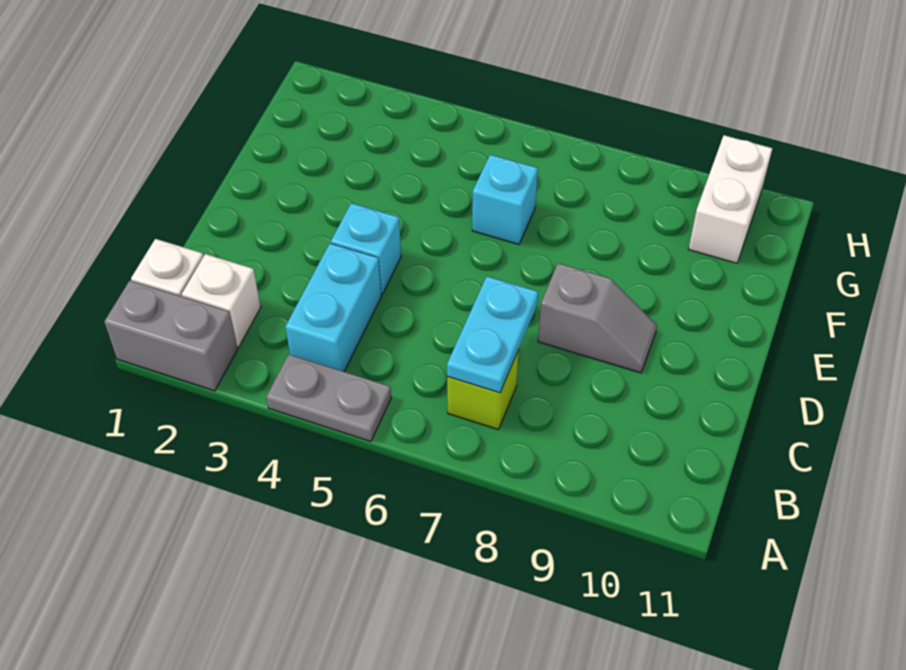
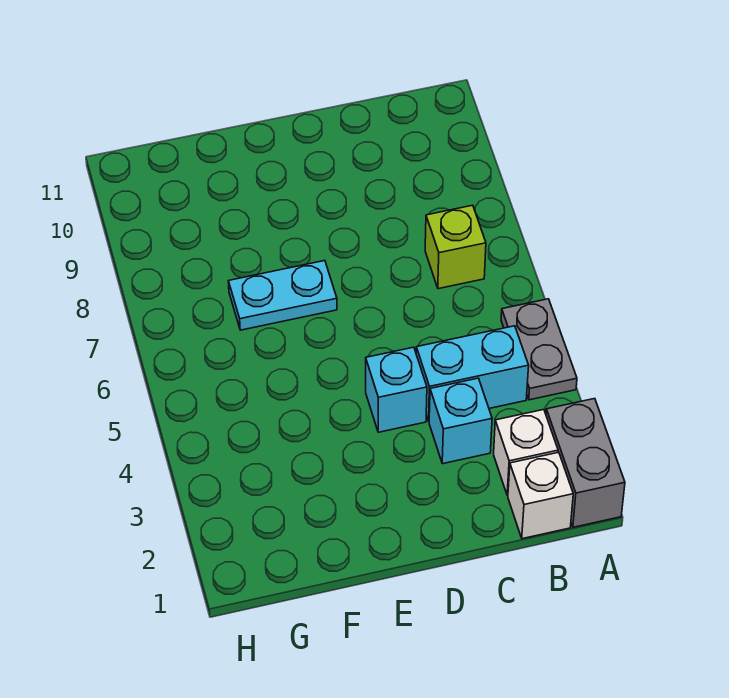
cyan plate B7:C7 level 2 -> cyan plate E7:F7 level 1
grey slope D8:D9 level 1 top 8 -> none
cyan brick F6 level 1 -> cyan brick C3 level 1
white brick G10:H10 level 1 -> none

